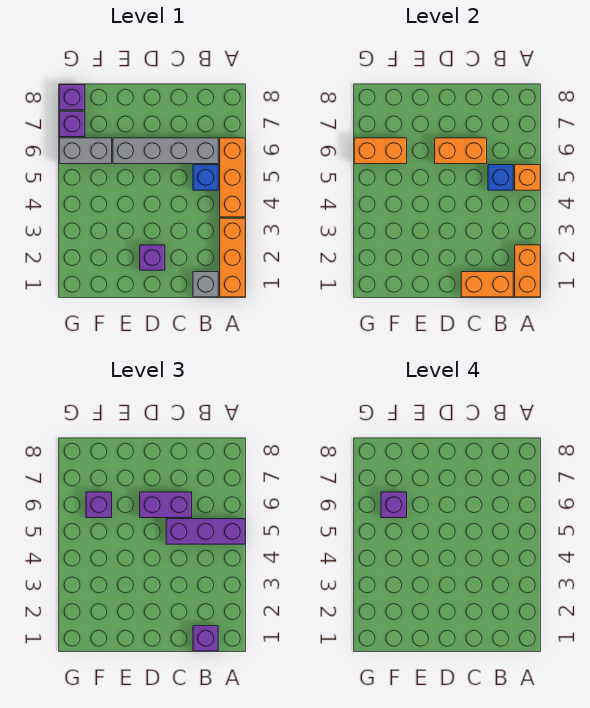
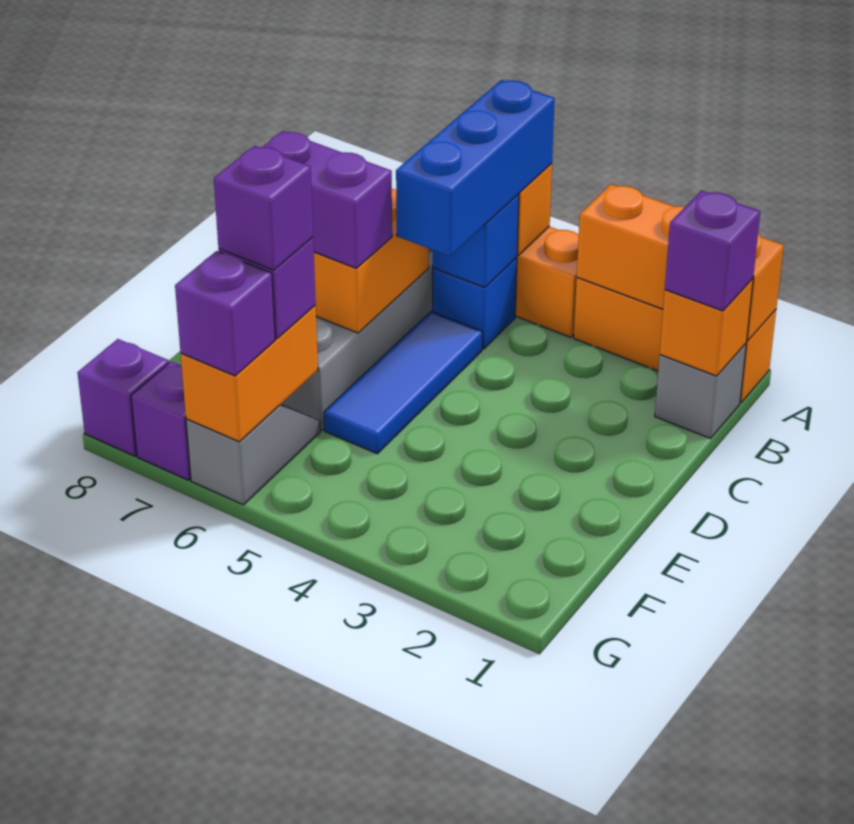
orange brick A1:A2 level 2 -> orange brick A1:A3 level 2
purple brick A5:C5 level 3 -> blue brick A5:C5 level 3
orange brick B1:C1 level 2 -> orange brick B1 level 2
none -> blue tile C5:E5 level 1
purple brick C6:D6 level 3 -> purple brick D6:D7 level 3
purple brick D2 level 1 -> purple brick G6 level 3
grey brick F6:G6 level 1 -> grey slope F6:G6 level 1 top G

